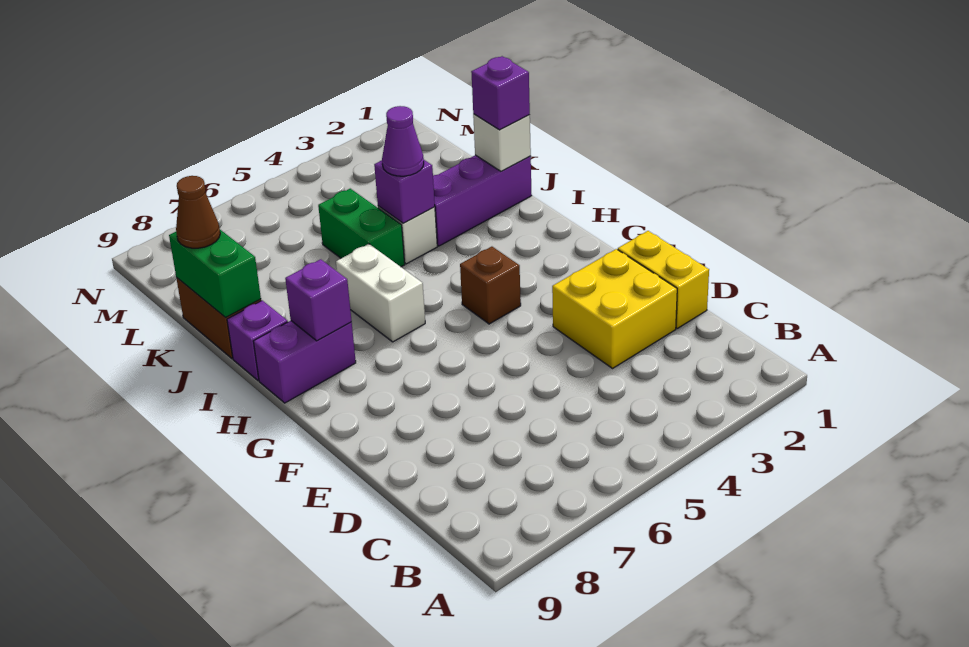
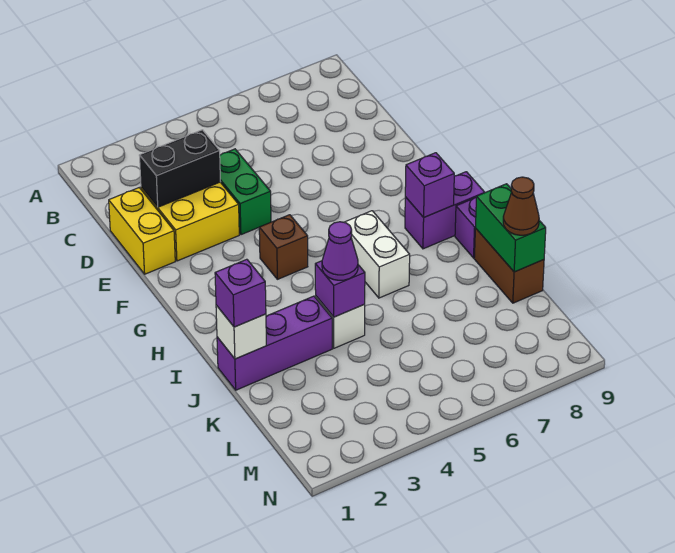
none -> black brick D2:D3 level 2
green brick J5:K5 level 1 -> green brick D4:E4 level 1

